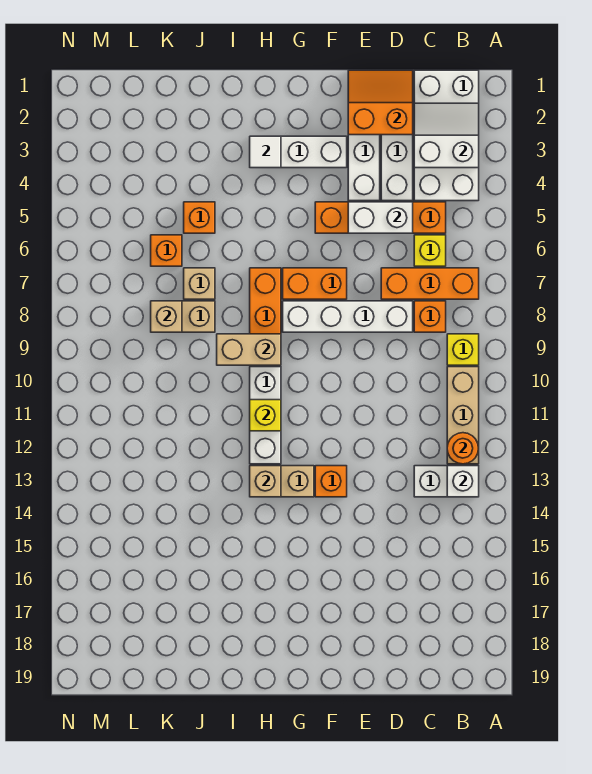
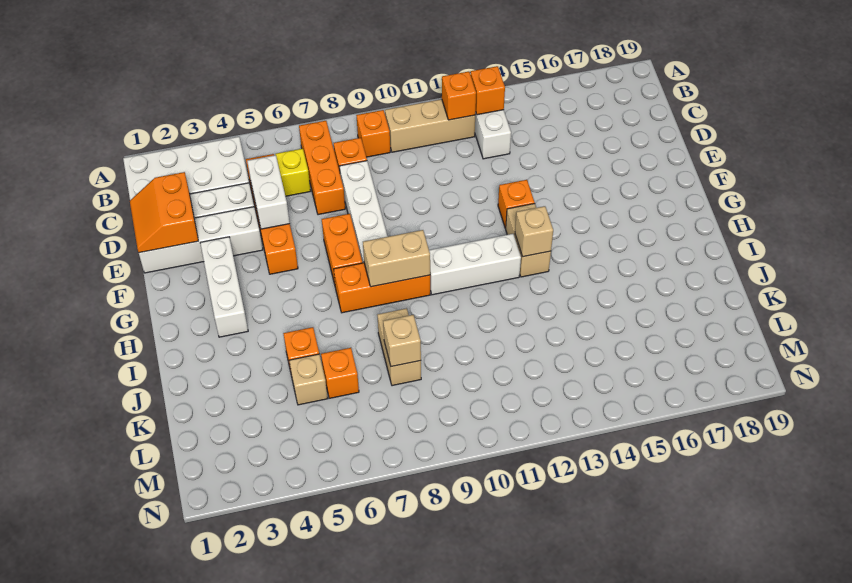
white slope B2:C3 level 2 top 3 -> none
yellow brick B9 level 1 -> orange brick B9 level 1
orange round brick B12 level 2 -> orange brick B12 level 2
white brick B13 level 2 -> orange brick B13 level 2
white tile H3 level 2 -> none
tan brick H9:I9 level 2 -> tan brick H8:H9 level 2
yellow brick H11 level 2 -> none
tan brick J7 level 1 -> tan brick K5 level 1

